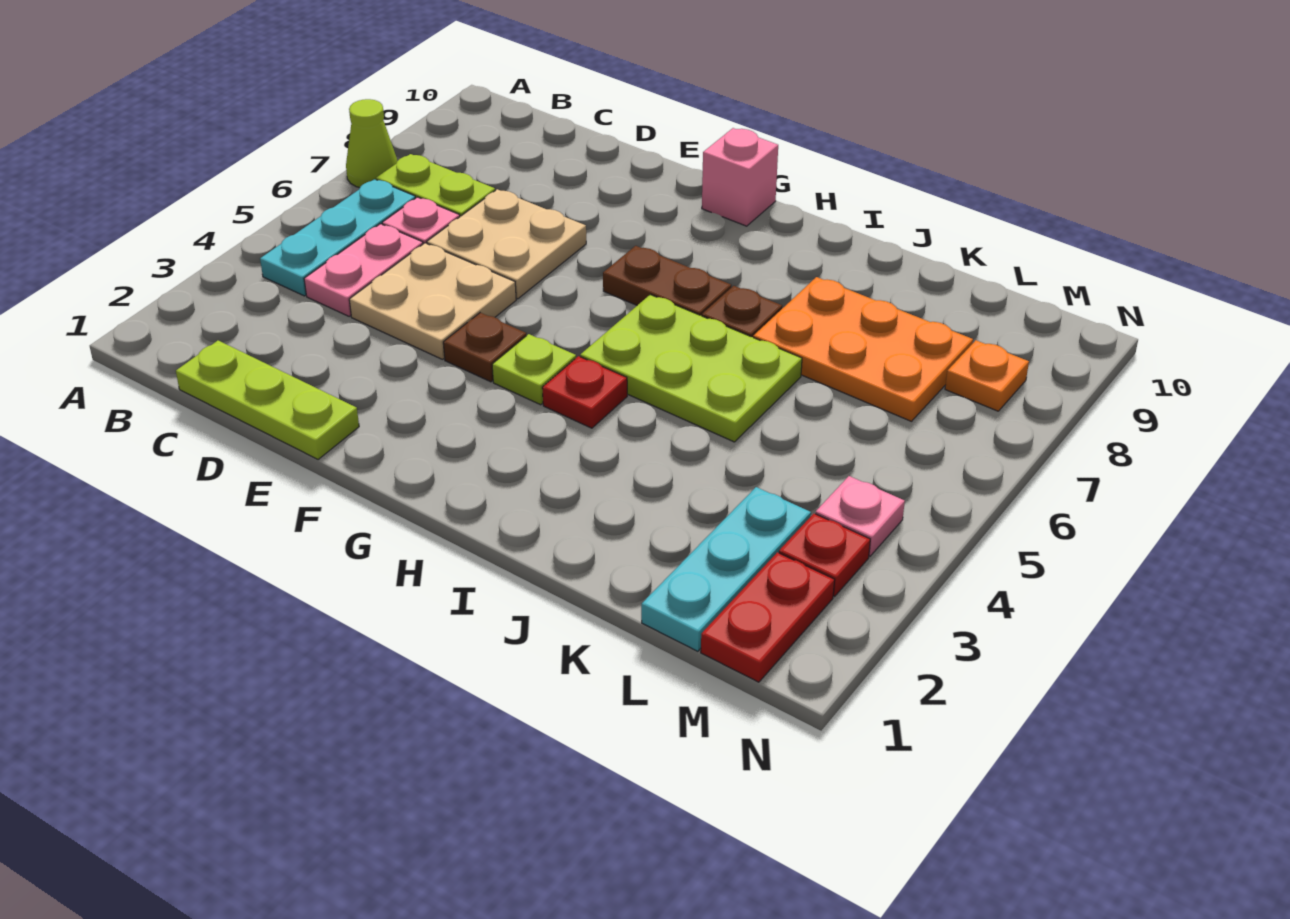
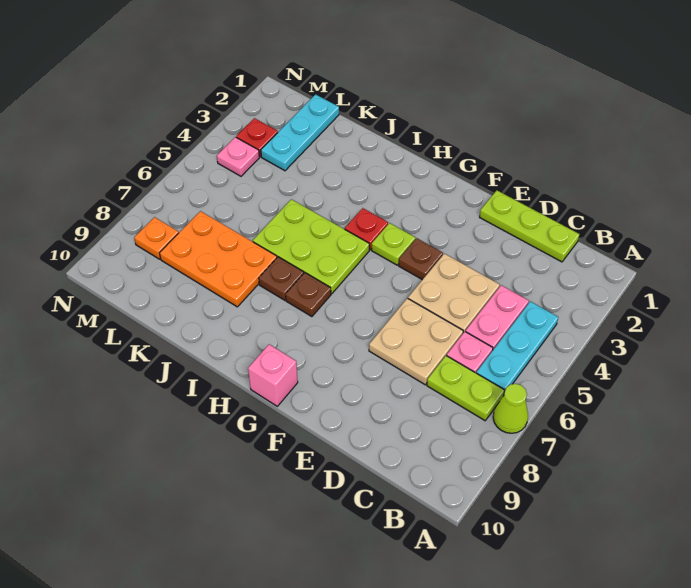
brown plate G7:H7 level 1 -> brown plate H7 level 1
red plate M1:M2 level 1 -> none

